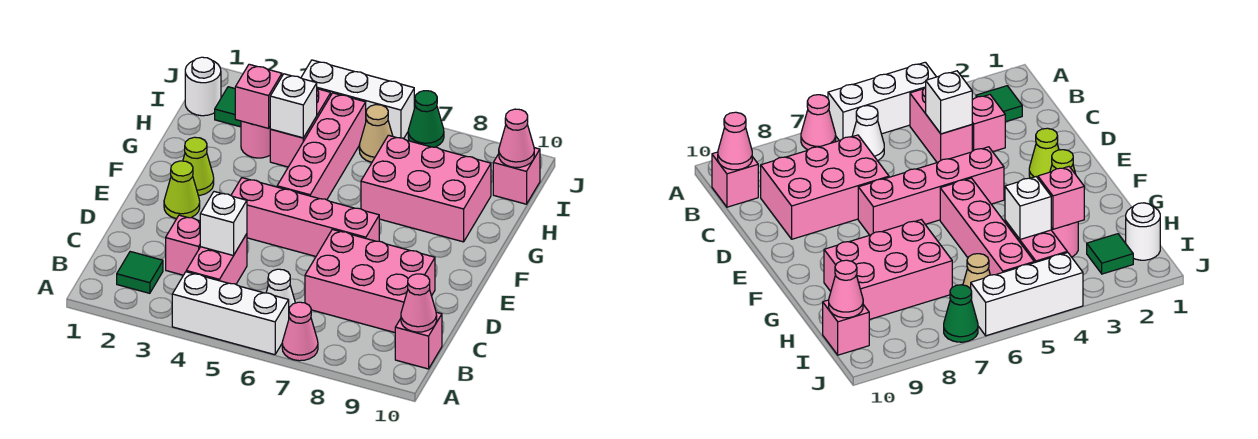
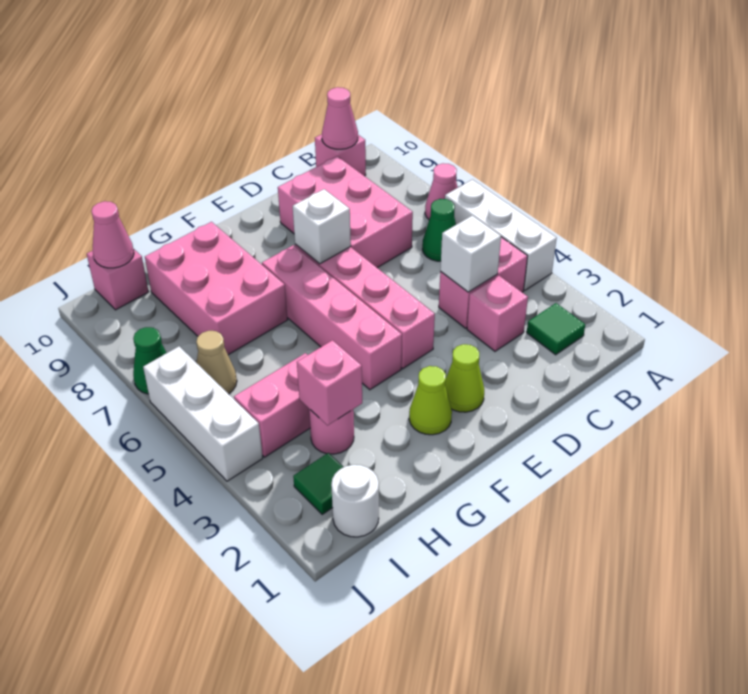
white cone B6 level 1 -> green cone B6 level 1
pink brick F5:I5 level 1 -> pink brick F4:F7 level 1
white brick H4 level 2 -> white brick E7 level 2

